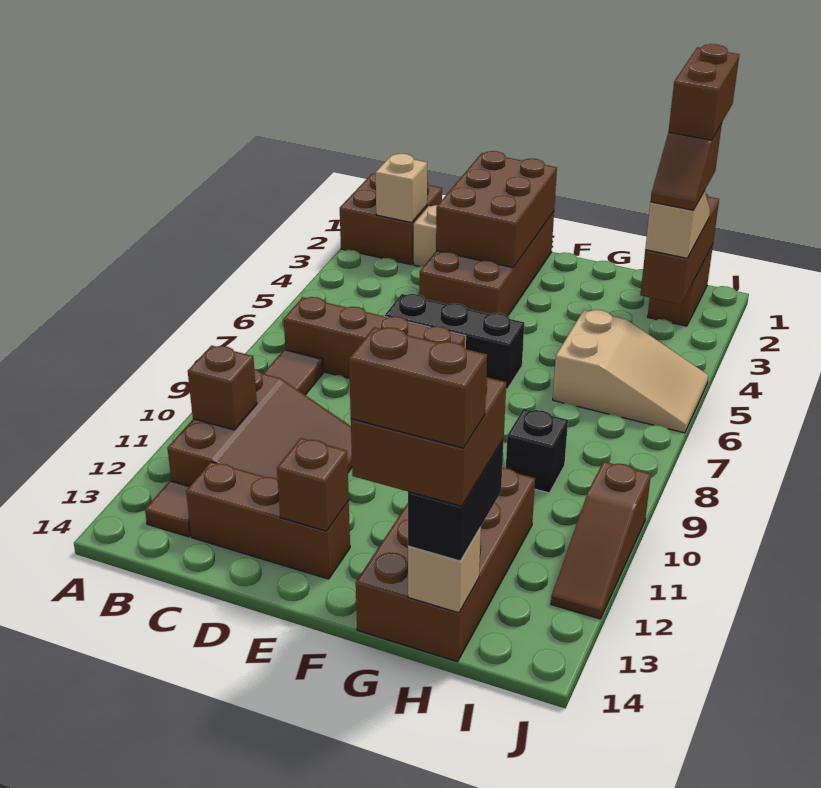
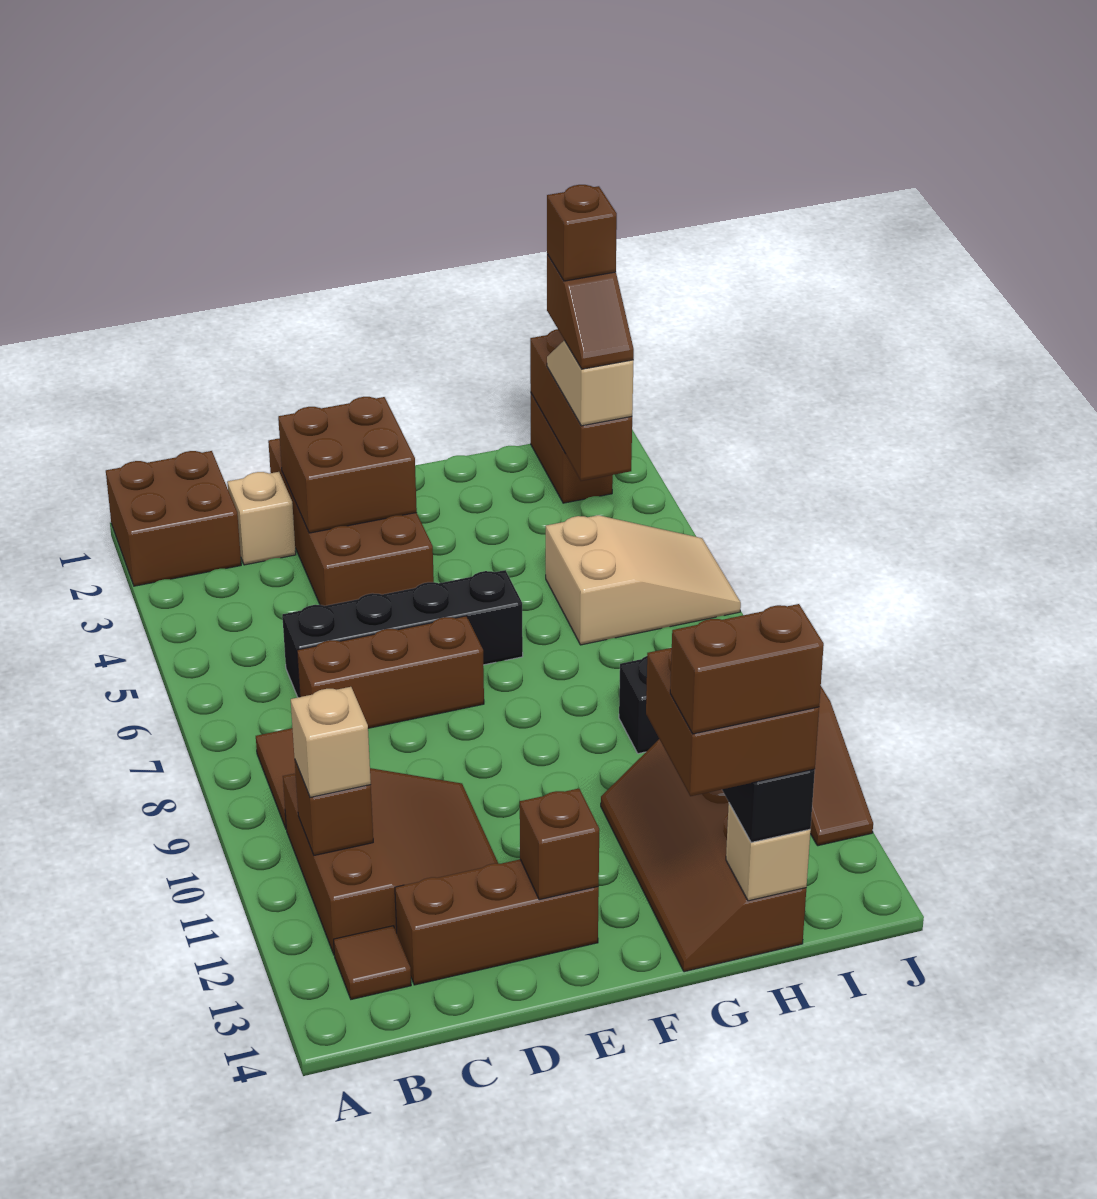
tan brick B2 level 2 -> tan brick B11 level 3
brown brick B7:E7 level 1 -> brown brick C7:E7 level 1
brown brick D1:E3 level 2 -> brown brick D2:E3 level 2
black brick D6:F6 level 1 -> black brick C6:F6 level 1
brown brick G11:H14 level 1 -> brown slope G11:H14 level 1 top H
brown brick I1:I2 level 5 -> brown brick I2 level 5

